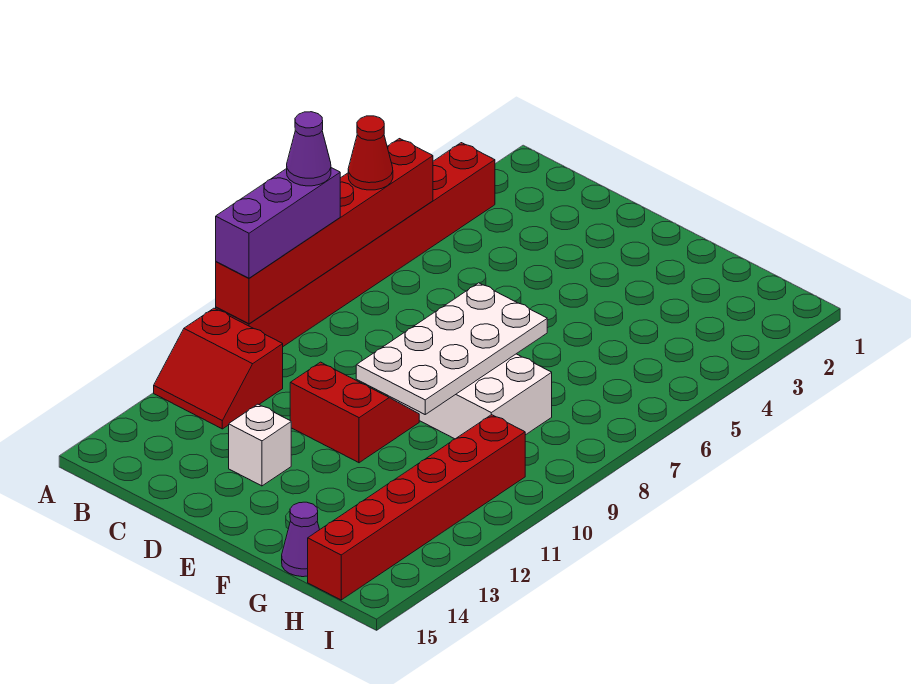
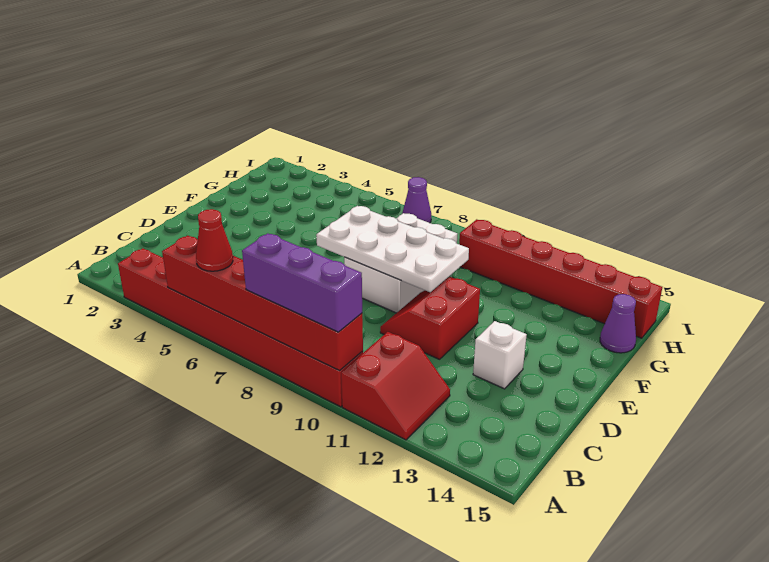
purple cone A8 level 4 -> purple cone I7 level 1

